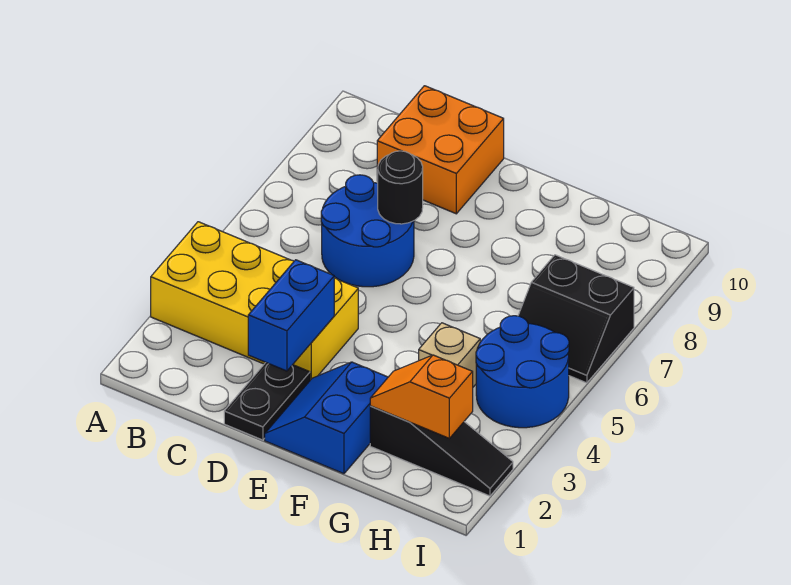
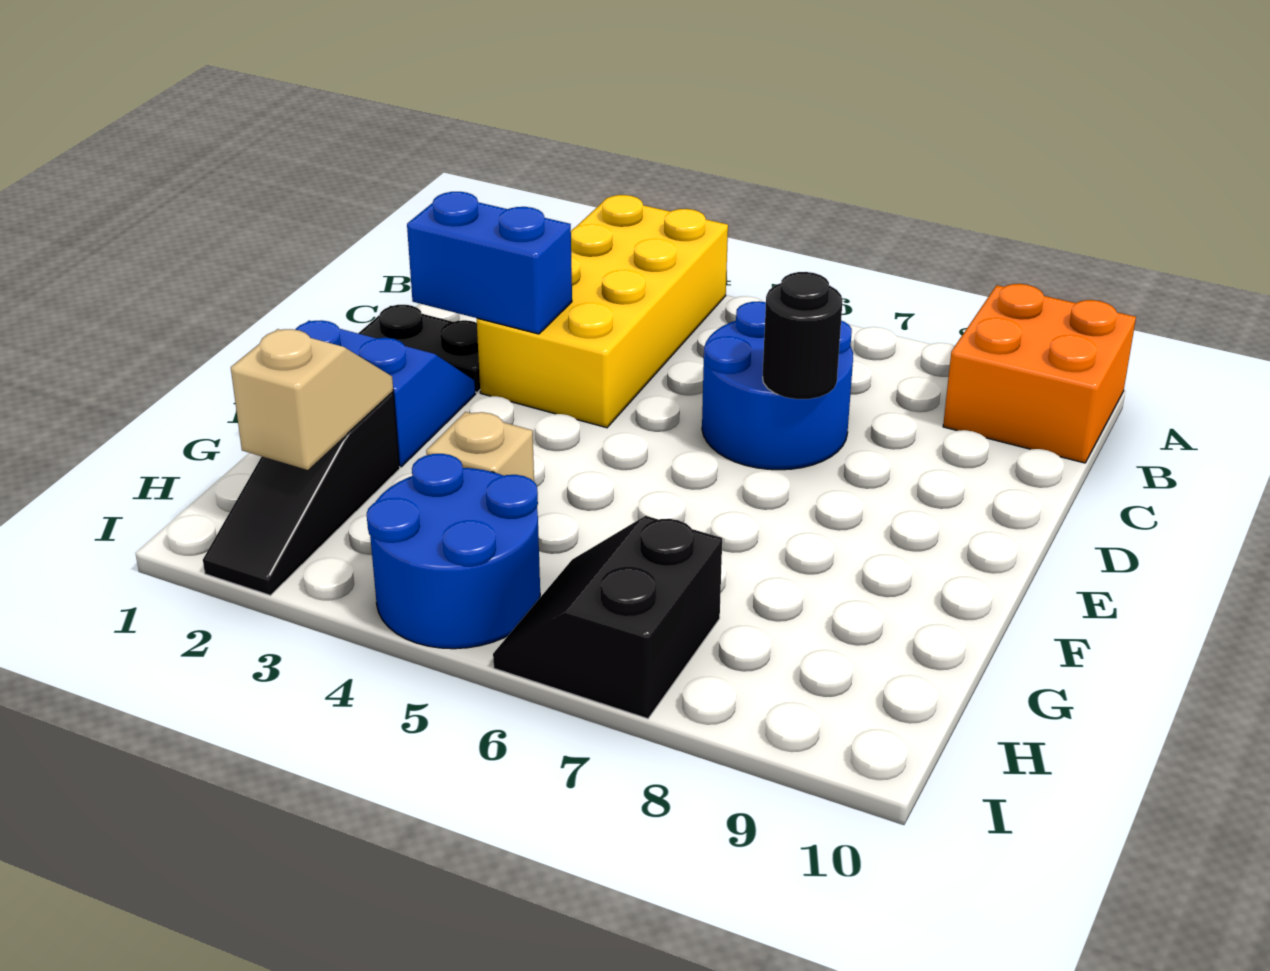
orange brick C9:D10 level 1 -> orange brick A9:B10 level 1
orange slope G2:H2 level 2 top H -> tan slope G2:H2 level 2 top H

